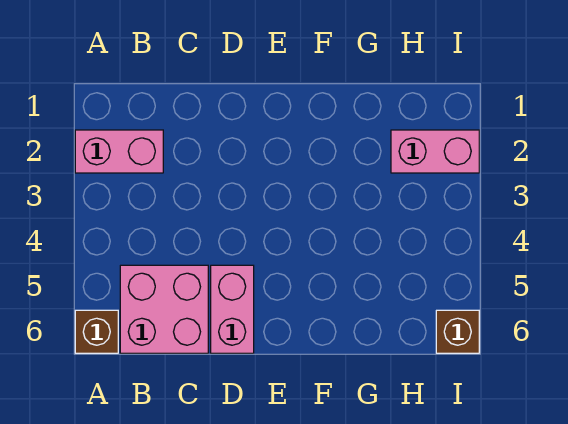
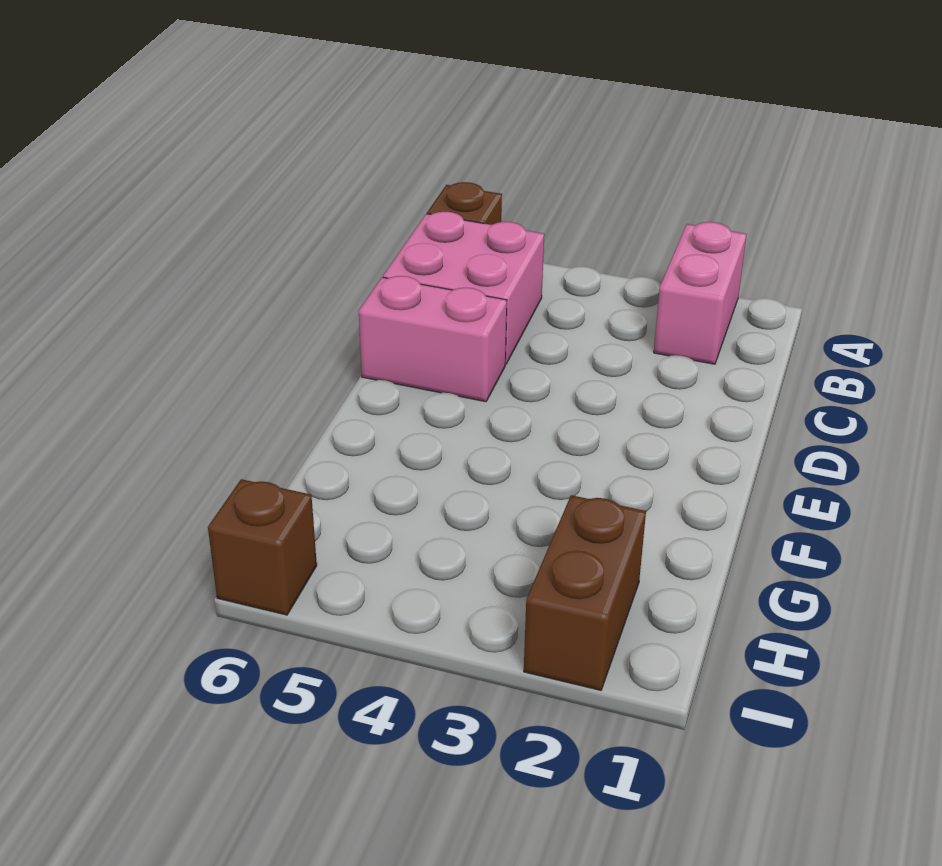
pink brick H2:I2 level 1 -> brown brick H2:I2 level 1

